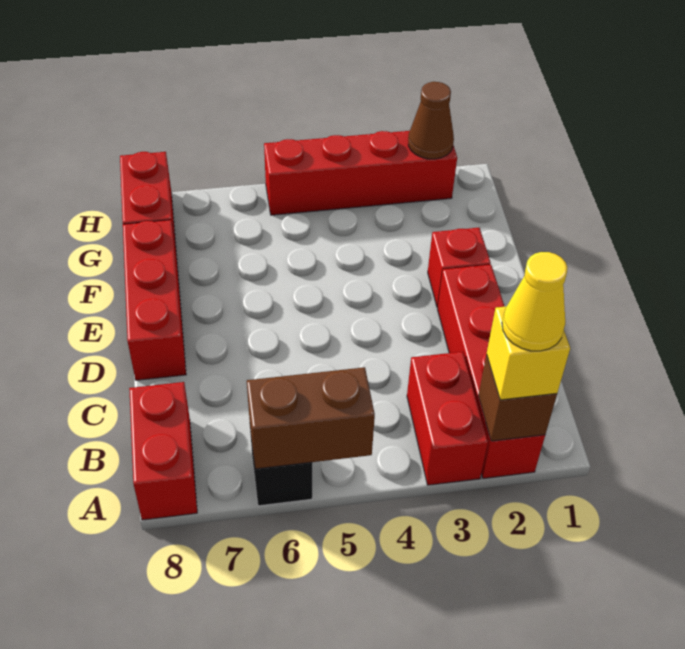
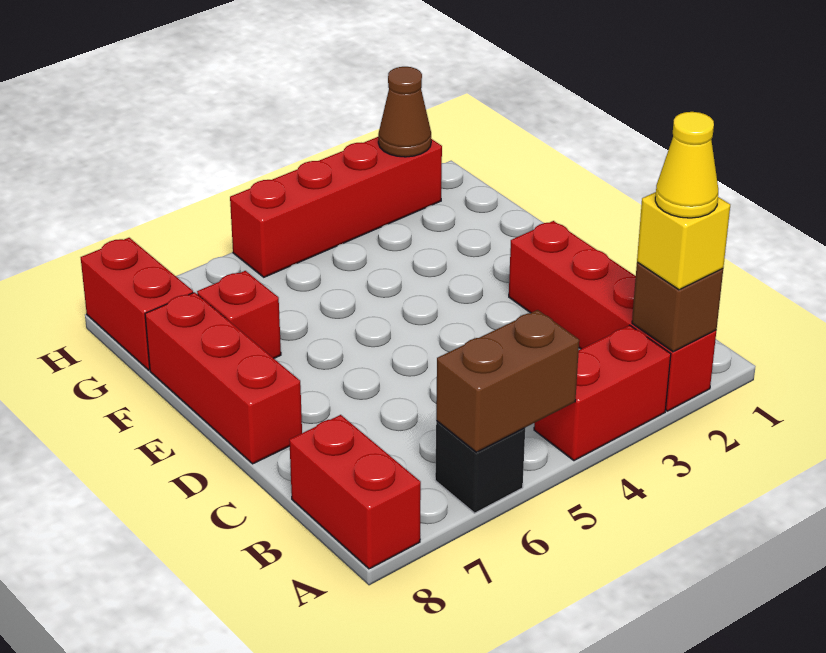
red brick A3:B3 level 1 -> red brick A3:A4 level 1
red brick E2 level 1 -> red brick F7 level 1

